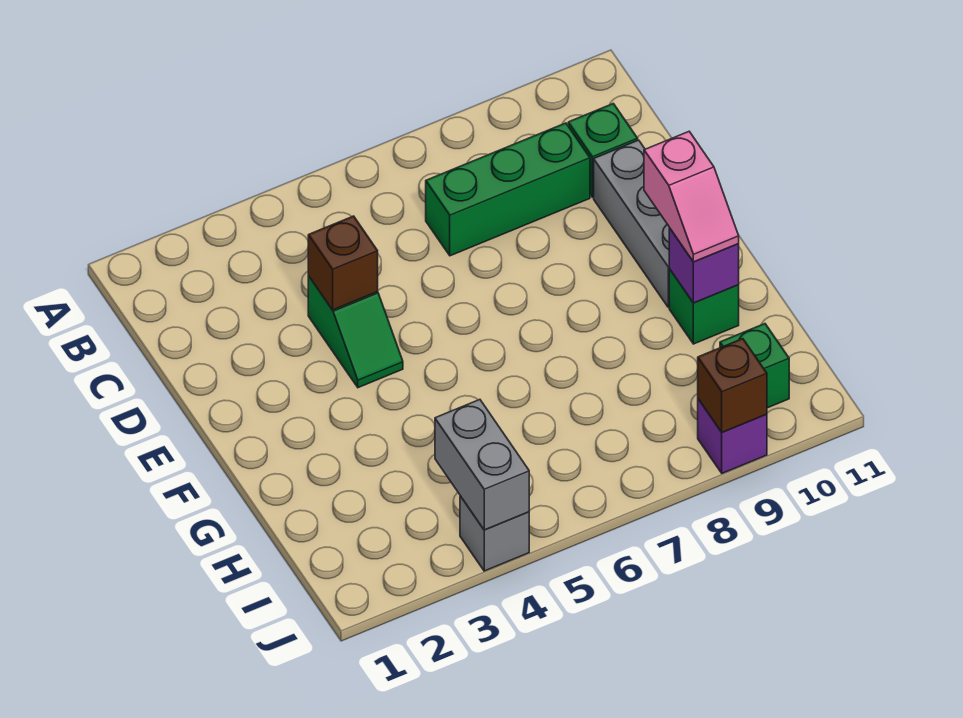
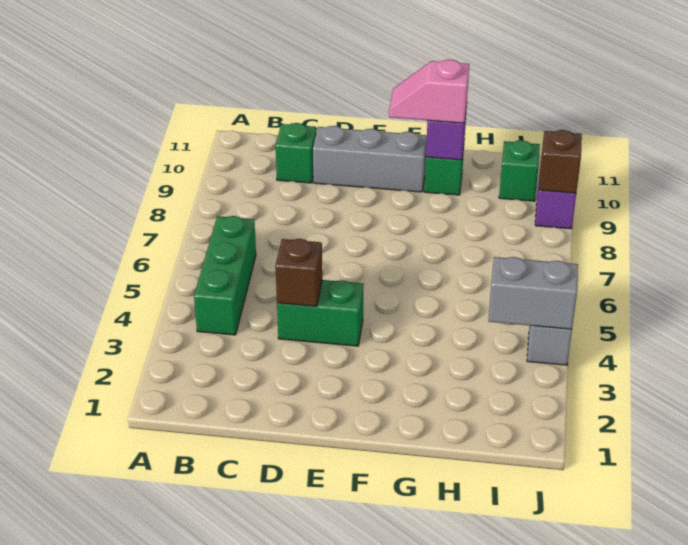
green brick C7:C9 level 1 -> green brick B4:B6 level 1
green slope D4:E4 level 1 top D -> green brick D4:E4 level 1
pink slope F10:G10 level 3 top F -> pink slope F10:G10 level 3 top G

